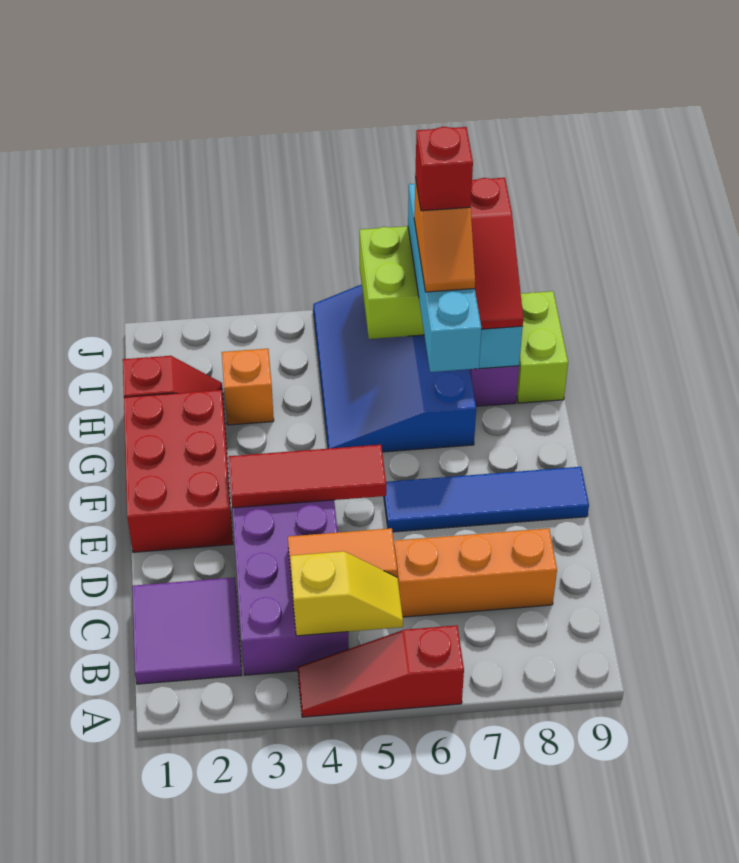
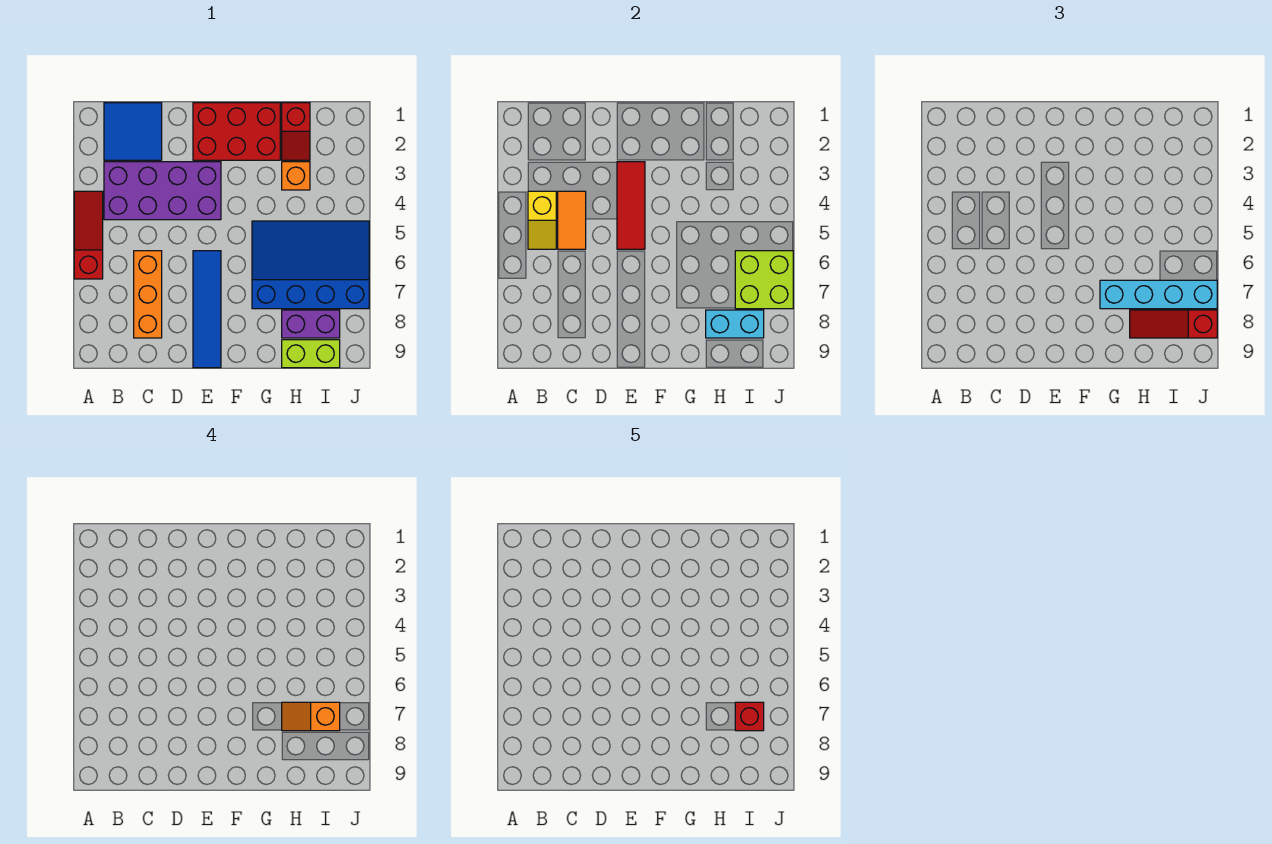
purple tile B1:C2 level 1 -> blue tile B1:C2 level 1

